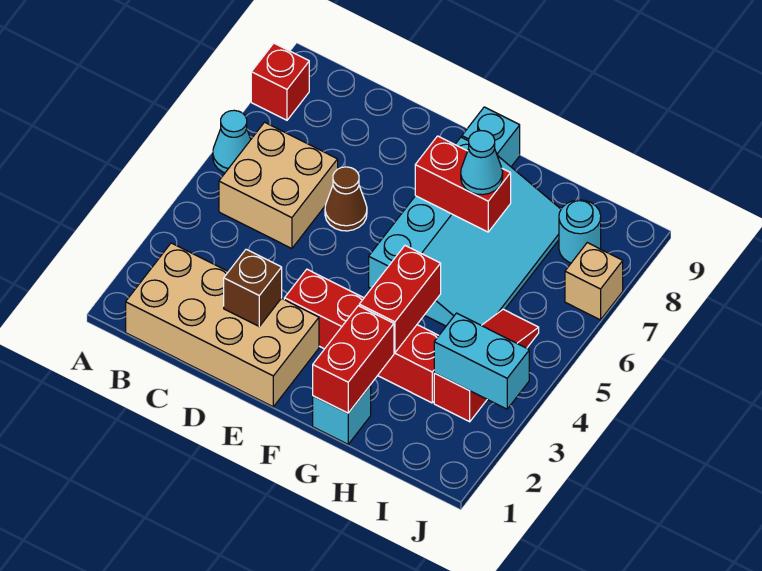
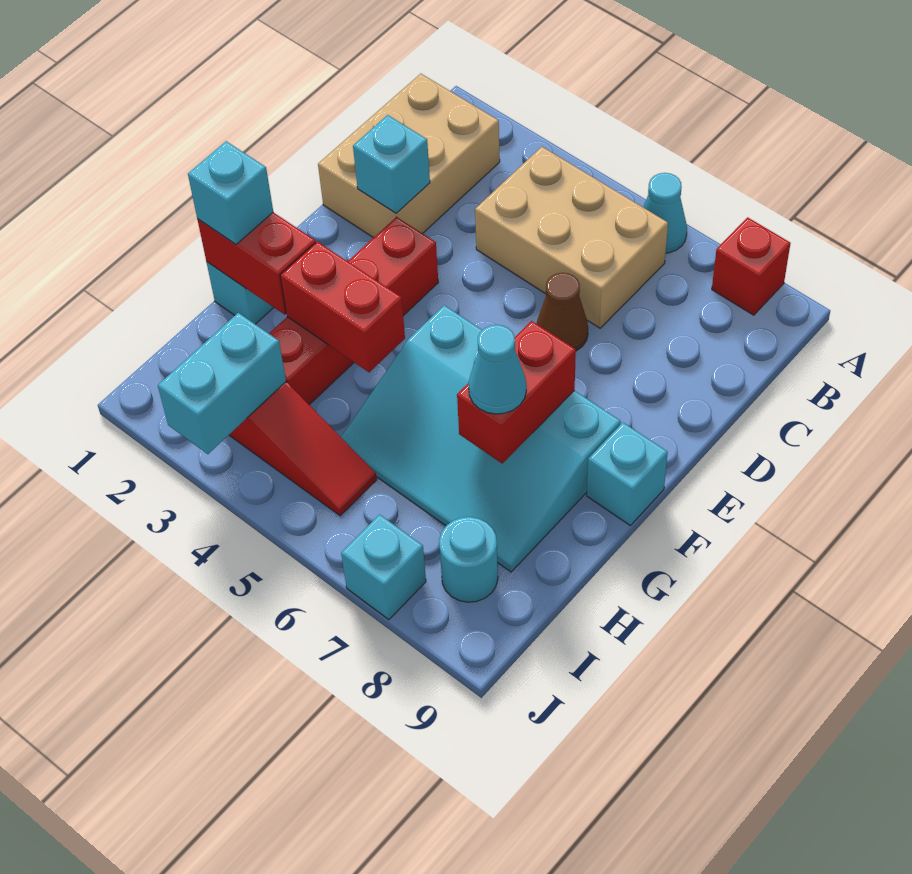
tan brick B1:E2 level 1 -> tan brick B1:D2 level 1
tan brick B5:C6 level 1 -> tan brick B4:C6 level 1
brown brick D2 level 2 -> cyan brick D2 level 2
none -> cyan brick G1 level 3
tan brick J7 level 1 -> cyan brick J7 level 1

